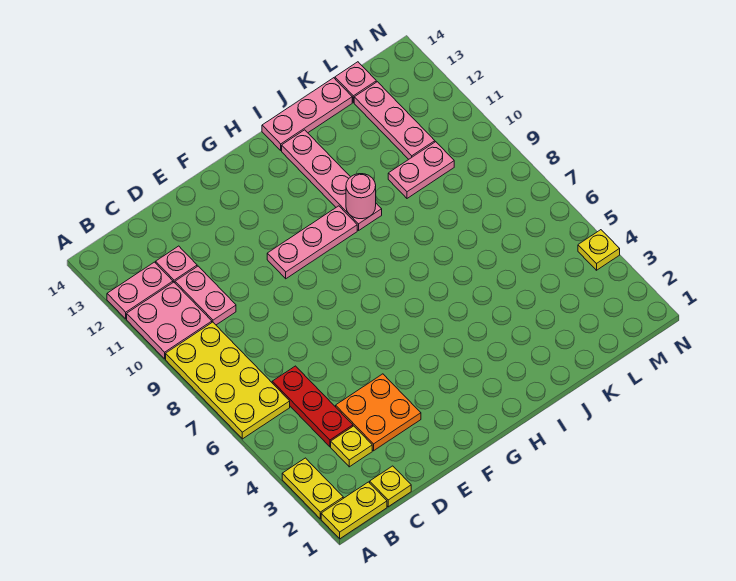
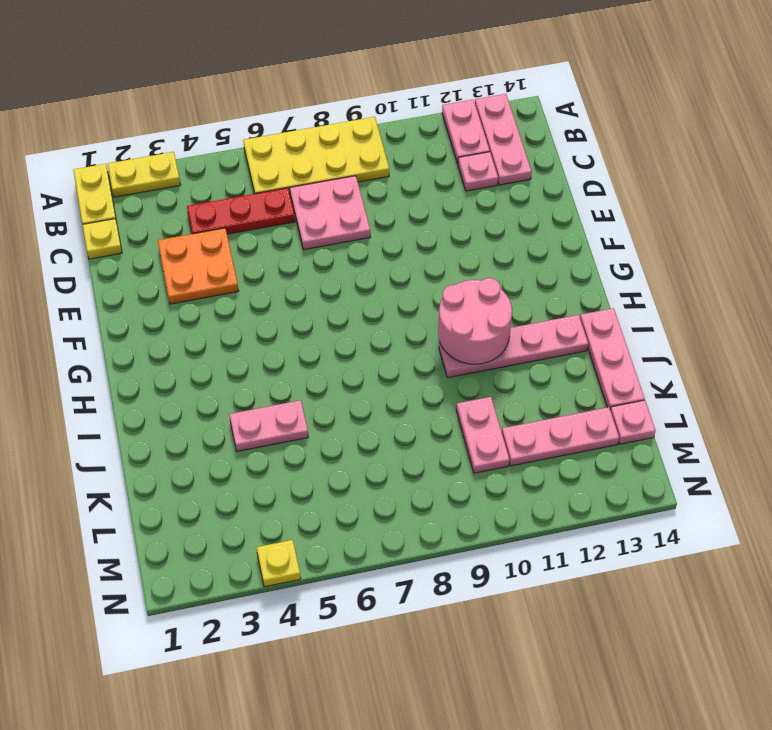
pink plate A10:B11 level 1 -> pink plate C7:D8 level 1
yellow plate C3 level 1 -> none
pink plate C10:C11 level 1 -> pink plate J4:J5 level 1
pink plate F10:H10 level 1 -> pink plate A13:C13 level 1
pink round brick I10 level 2 -> pink round brick H10:I11 level 2

